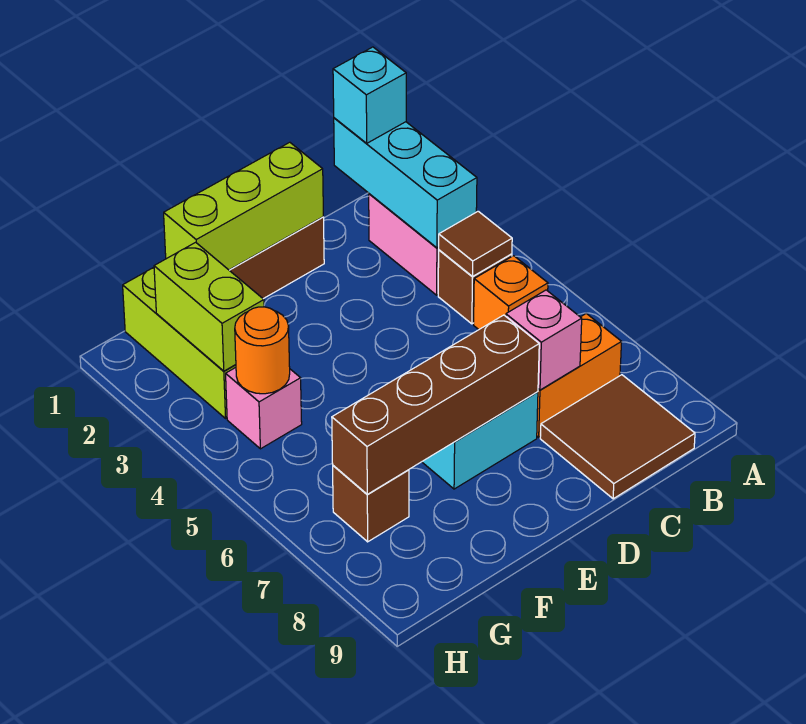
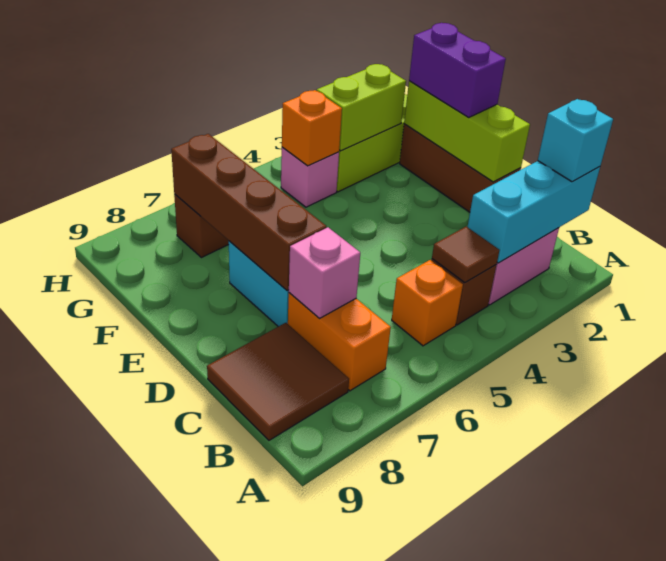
none -> purple brick E1:F1 level 3
orange round brick G4 level 2 -> orange brick G4 level 2

